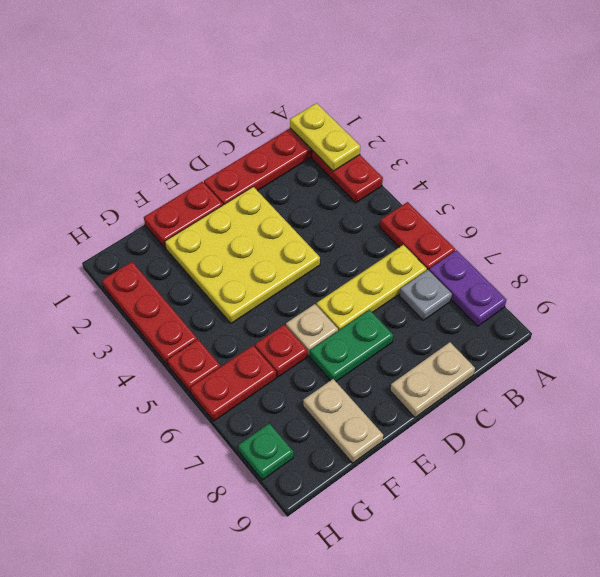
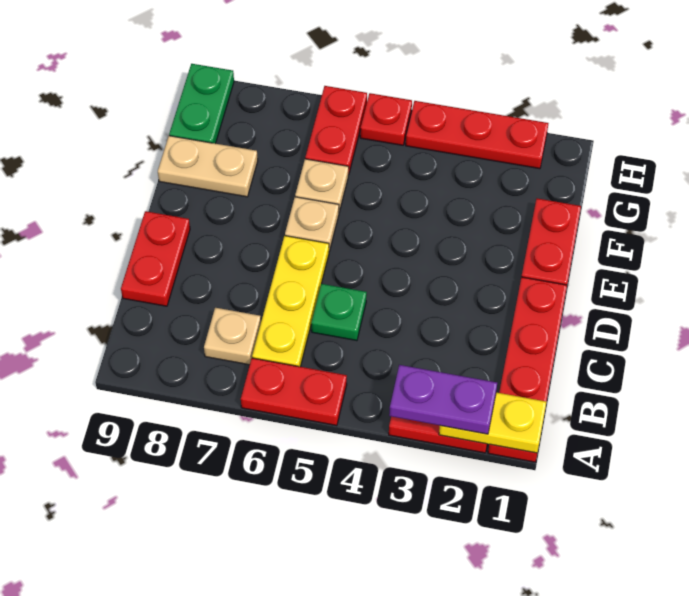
purple plate A7:A8 level 1 -> purple plate A2:A3 level 3
grey plate B7 level 1 -> tan plate B7 level 1
tan plate C9:D9 level 1 -> red plate C9:D9 level 1
yellow plate D2:F4 level 1 -> none
green plate D7:E7 level 1 -> green plate G9:H9 level 1
red plate F6 level 1 -> tan plate F6 level 1
green plate H8 level 1 -> green plate C5 level 1

